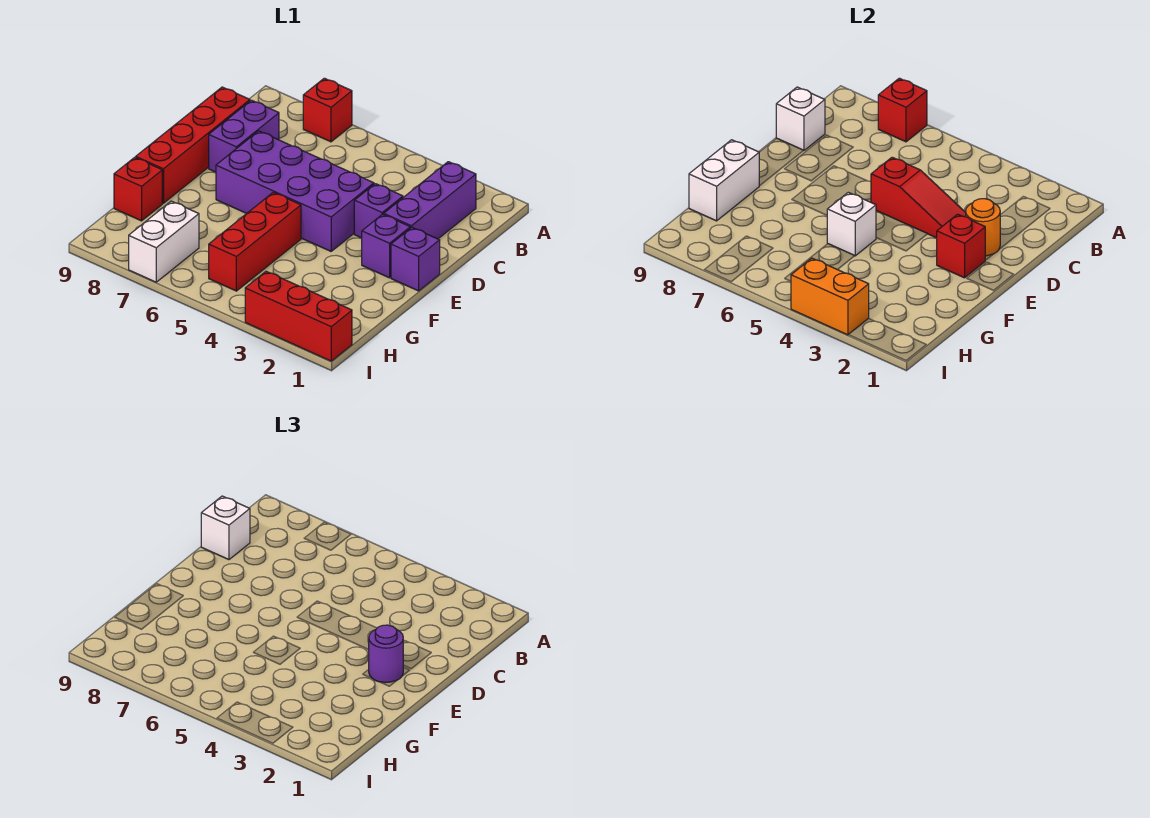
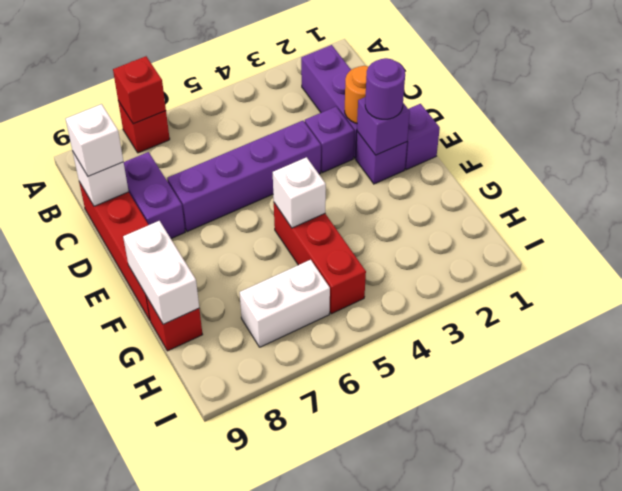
red slope D3:D5 level 2 top 5 -> none
purple brick D4:E7 level 1 -> purple brick D4:D7 level 1
red brick E2 level 2 -> purple brick E2 level 2
white brick H7:I7 level 1 -> white brick H6:H7 level 1
red brick I1:I3 level 1 -> none
orange brick I3:I4 level 2 -> none

